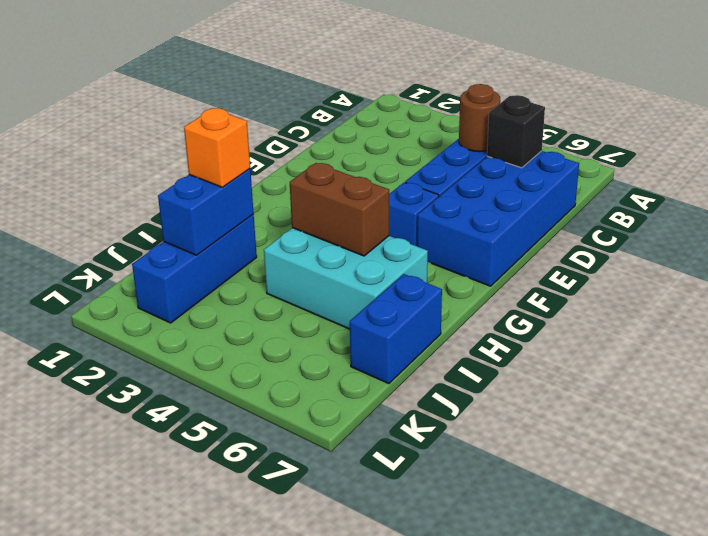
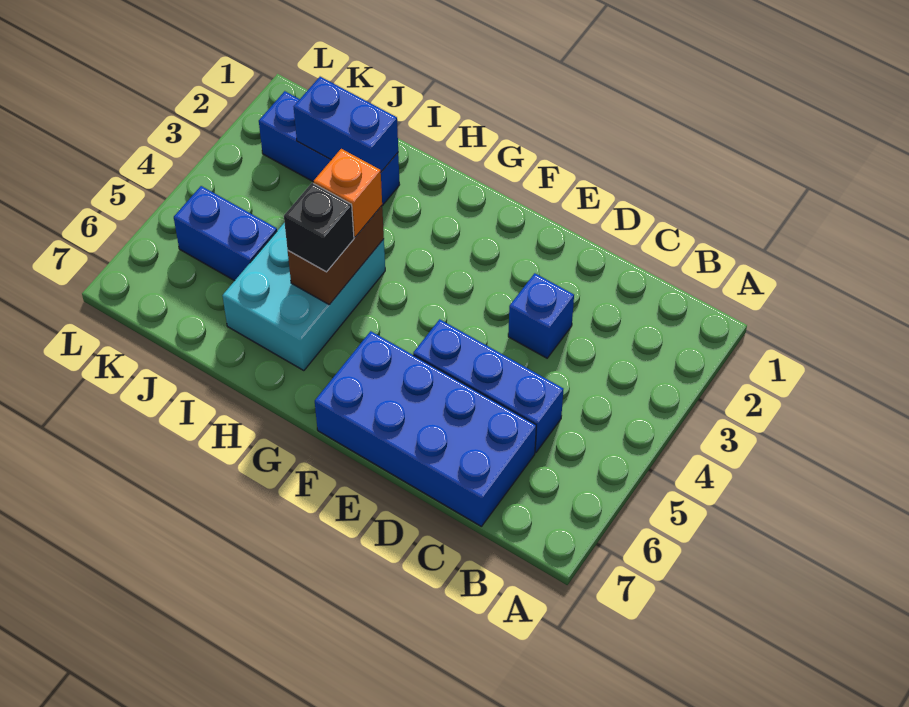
brown round brick C5 level 2 -> none
black brick C6 level 2 -> black brick H5 level 3
blue brick F5 level 1 -> blue brick D3 level 1
orange brick I2 level 3 -> orange brick H4 level 3
blue brick I7:J7 level 1 -> blue brick J5:K5 level 1

